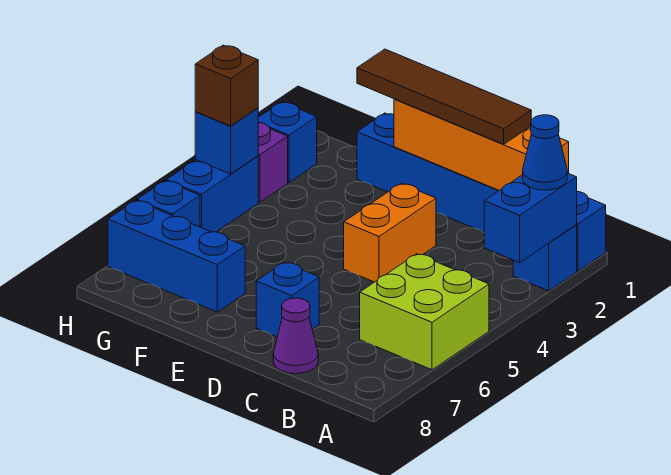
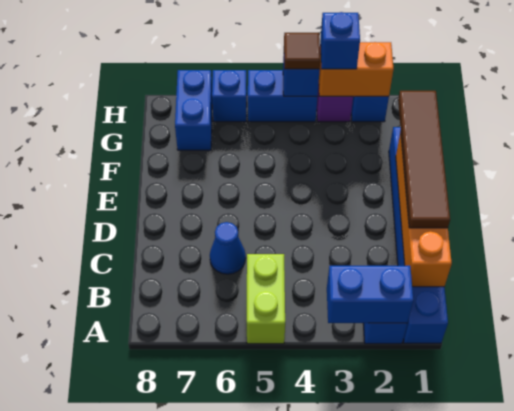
blue cone A2 level 3 -> blue cone C6 level 1
lime brick A5:B6 level 1 -> lime brick A5:B5 level 1
purple cone C8 level 1 -> none
orange brick D3:D4 level 1 -> orange brick H2:H3 level 2
blue brick D7 level 1 -> blue brick H3 level 3
blue brick F7:H7 level 1 -> blue brick G7:H7 level 1
brown brick H4 level 3 -> brown tile H4 level 3

